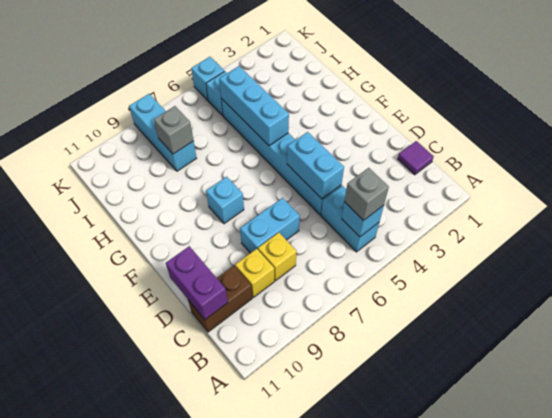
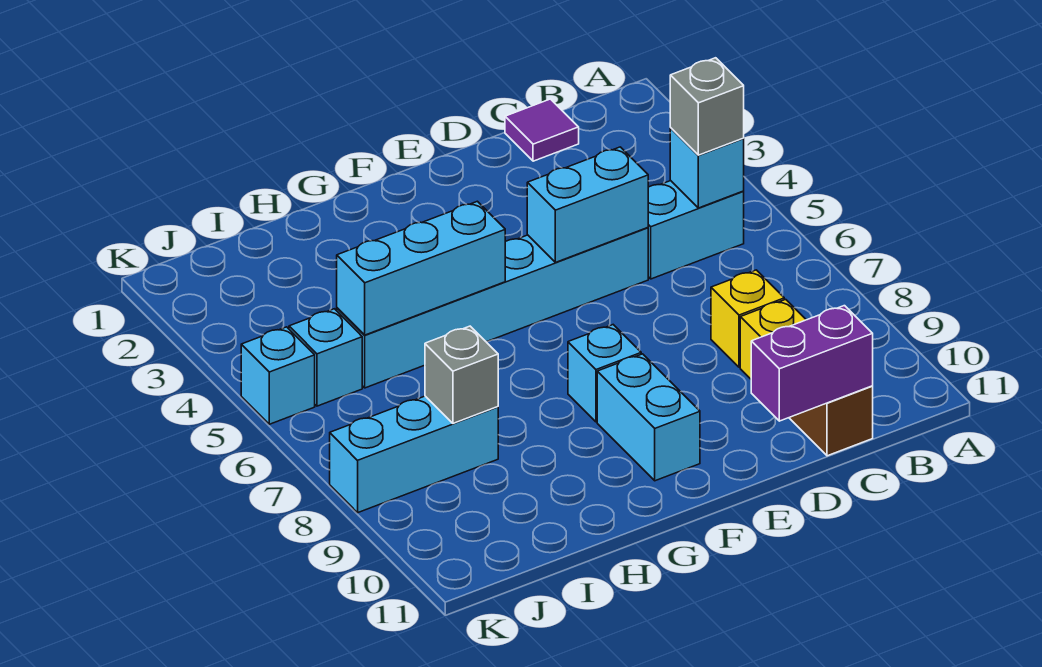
cyan brick D7:D8 level 1 -> cyan brick F9:F10 level 1

